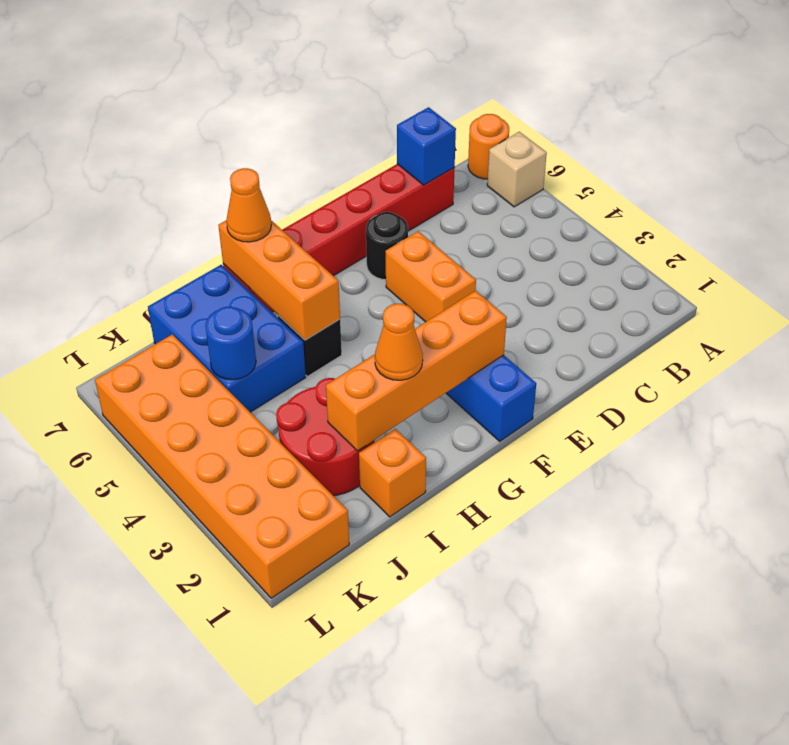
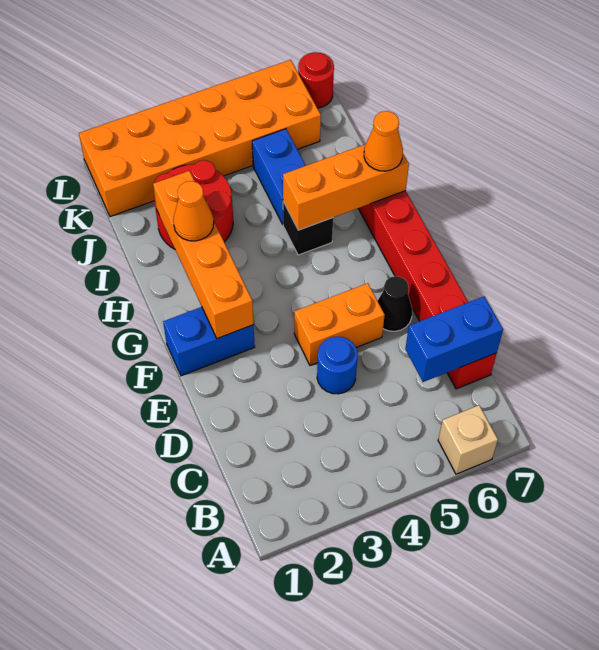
orange round brick A7 level 1 -> none
blue brick C7 level 2 -> blue brick C6:C7 level 2
black round brick E6 level 1 -> black cone E6 level 1
orange brick I1 level 1 -> none
blue brick I5:J7 level 1 -> blue brick I5:J5 level 1
blue round brick J5 level 2 -> blue round brick D4 level 1
none -> red round brick L7 level 1

